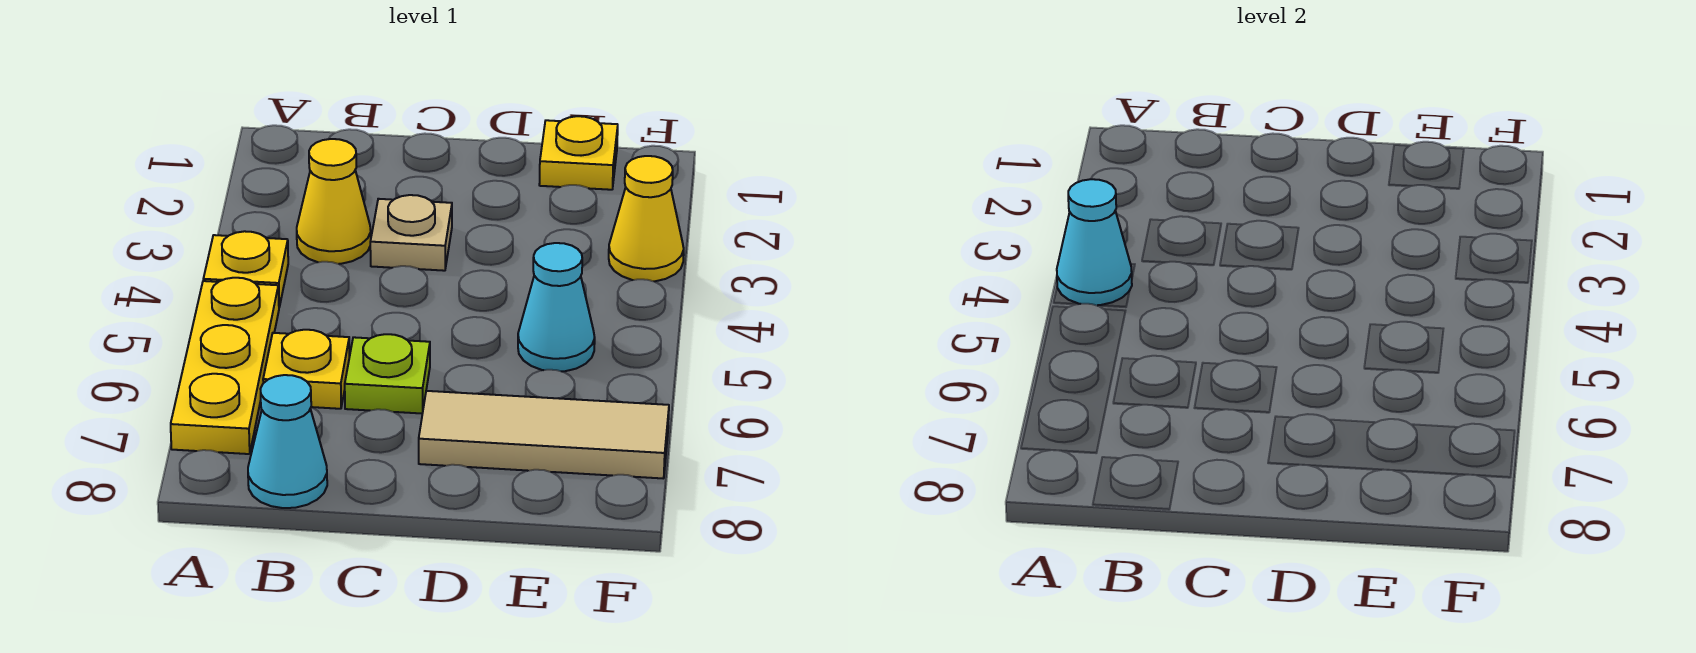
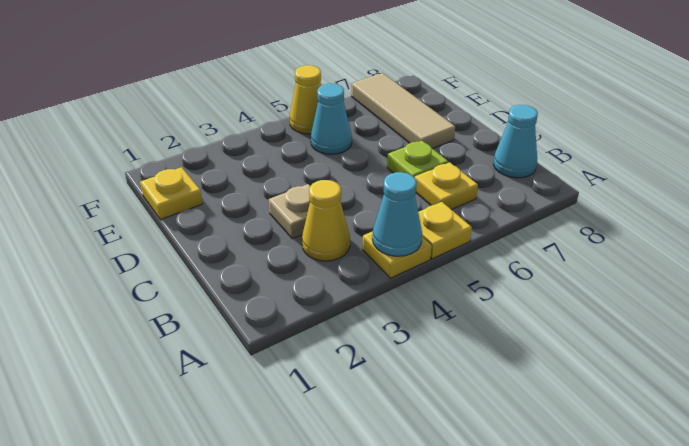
yellow plate A5:A7 level 1 -> yellow plate A5 level 1
yellow cone F3 level 1 -> yellow cone F5 level 1

